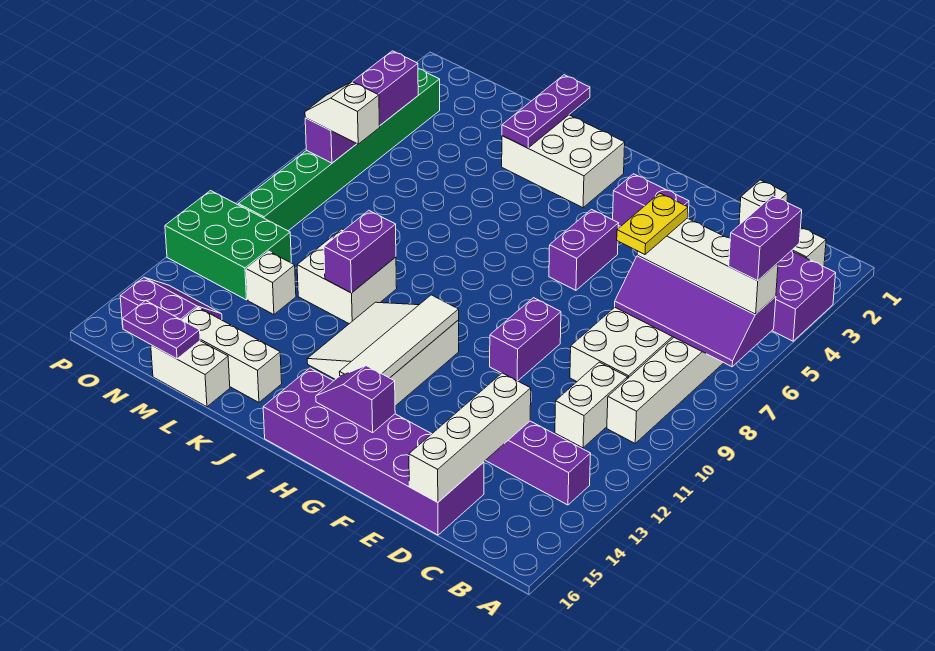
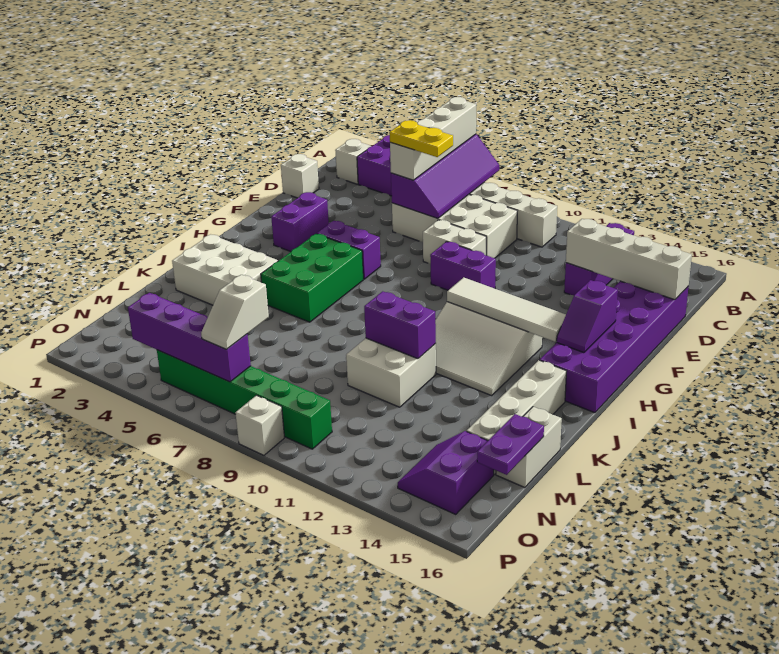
purple brick A5:A6 level 4 -> none
white brick C10:C11 level 1 -> white brick E8:E9 level 1
white brick I2:K3 level 1 -> white brick J2:K4 level 1
purple plate K1:K3 level 2 -> none
white brick K15:M15 level 1 -> white brick J15:M15 level 1
white brick M12 level 1 -> white brick P9 level 1
green brick N11:P12 level 1 -> green brick H5:J6 level 1
green brick O3:O10 level 1 -> green brick O5:O10 level 1

